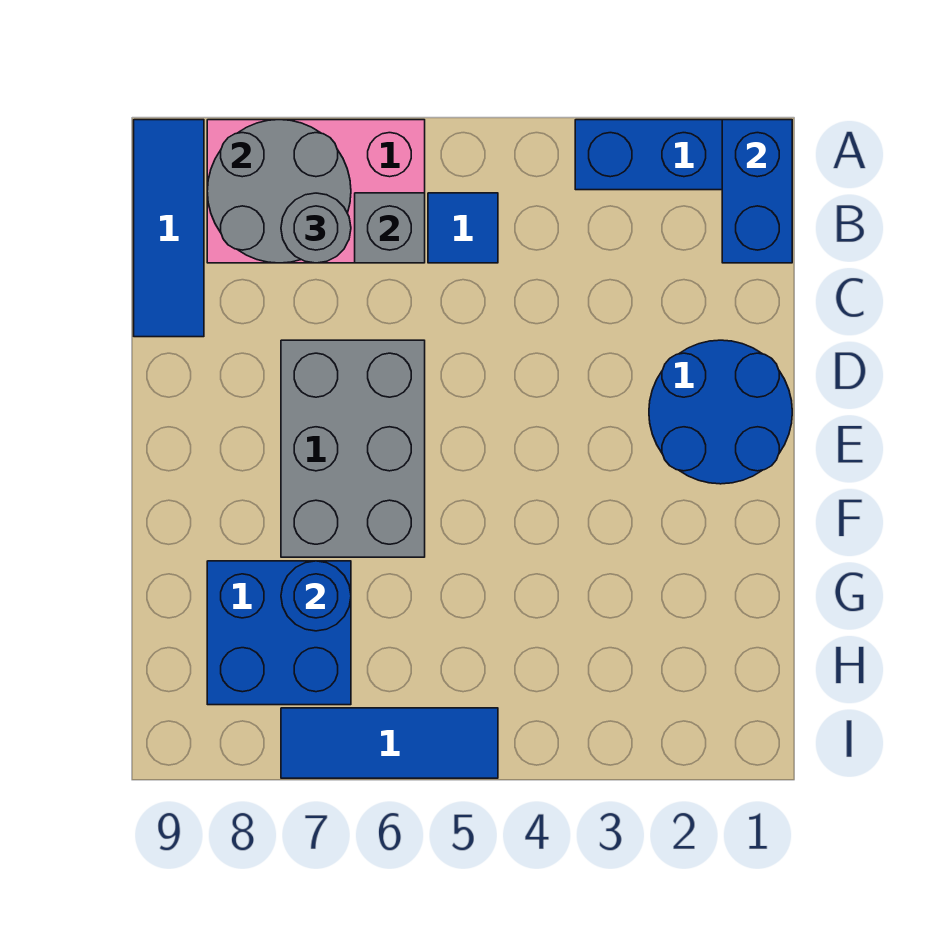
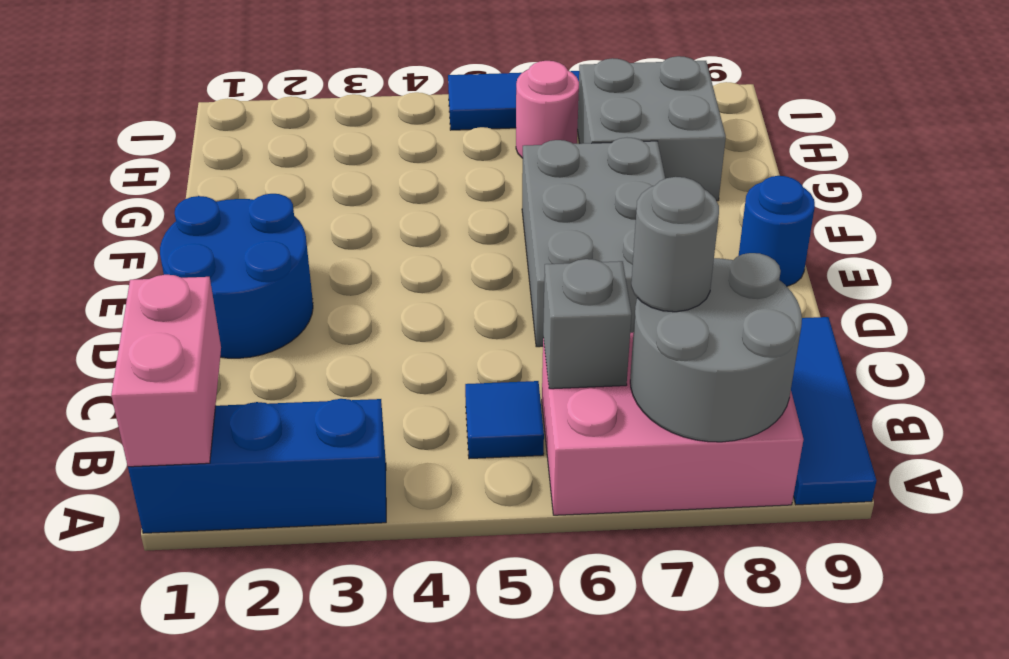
blue brick A1:B1 level 2 -> pink brick A1:B1 level 2
blue brick G7:H8 level 1 -> grey brick G7:H8 level 1
blue round brick G7 level 2 -> blue round brick E9 level 1
none -> pink round brick H6 level 1

